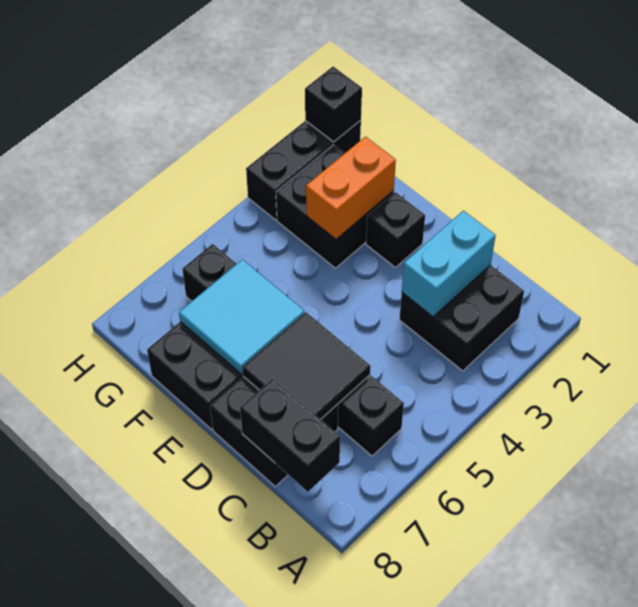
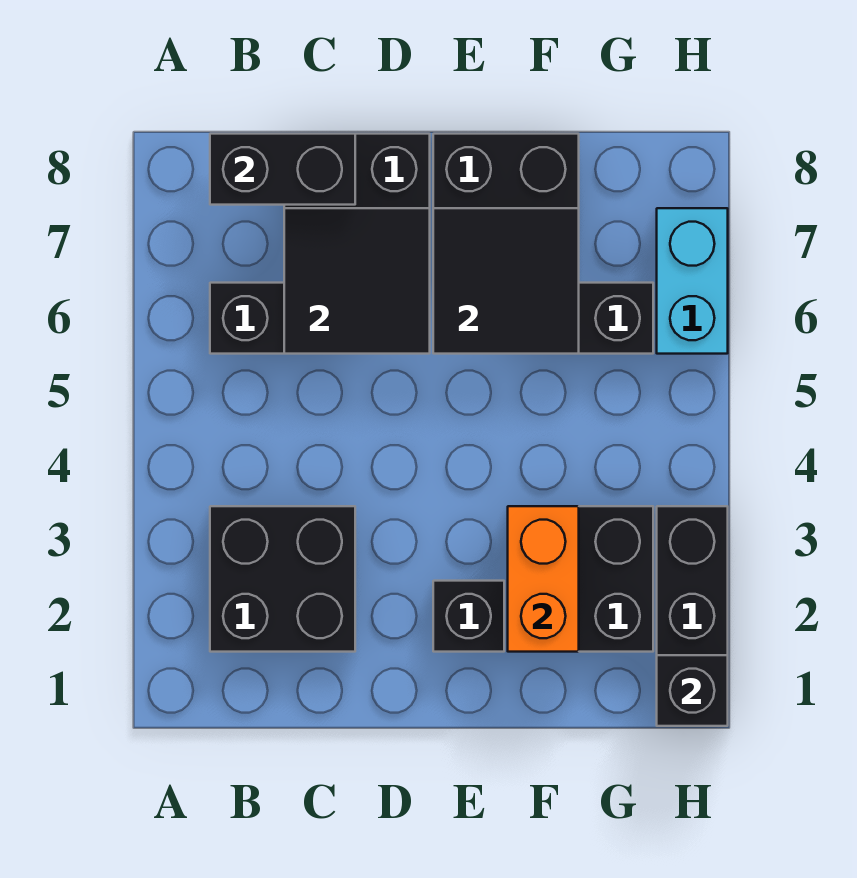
cyan brick C2:C3 level 2 -> cyan brick H6:H7 level 1
cyan tile E6:F7 level 2 -> black tile E6:F7 level 2

